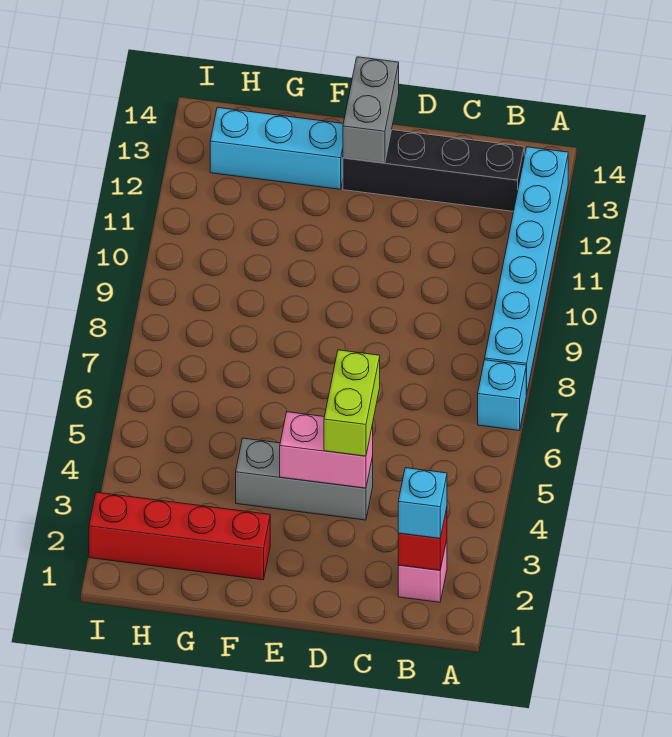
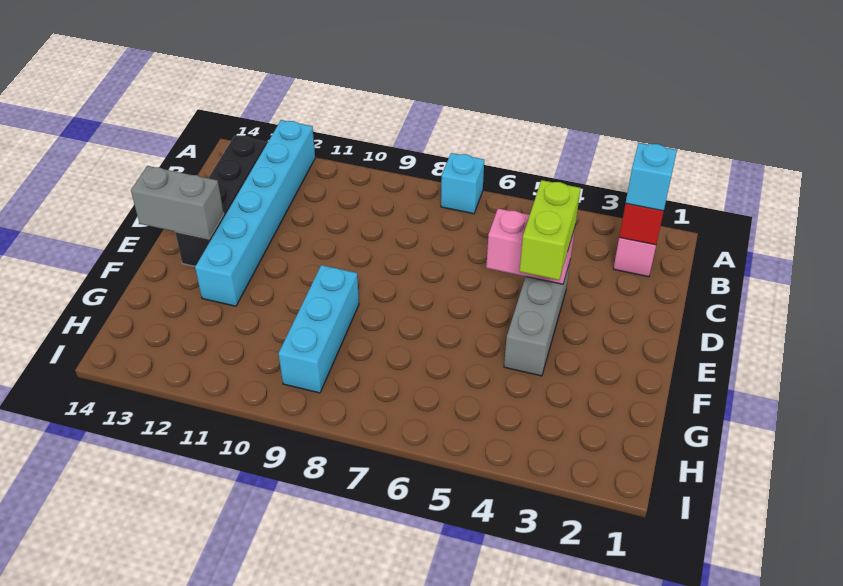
cyan brick A8:A13 level 1 -> cyan brick A12:F12 level 1
pink brick D4:E4 level 2 -> pink brick D4:D5 level 2
lime brick D4:D5 level 3 -> lime brick D4:E4 level 3
red brick F2:I2 level 1 -> none
cyan brick F13:H13 level 1 -> cyan brick F9:H9 level 1

